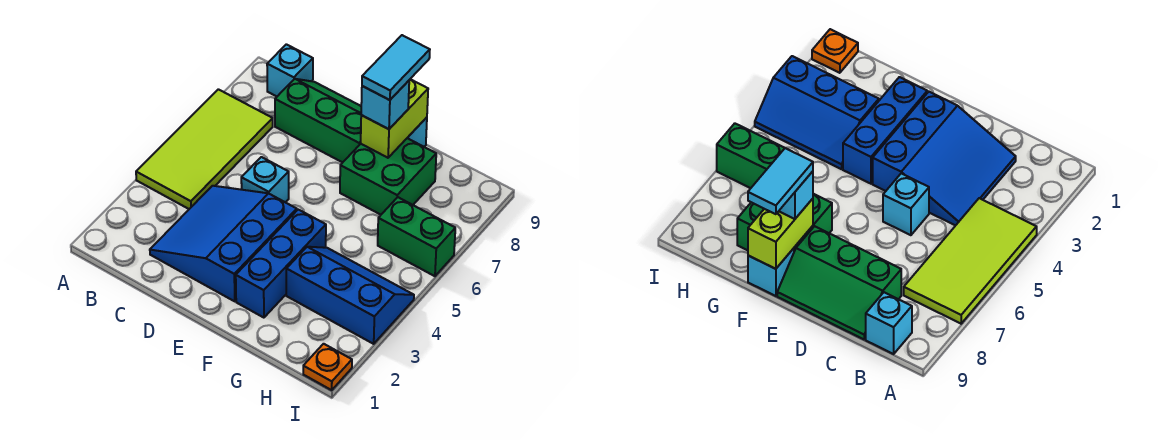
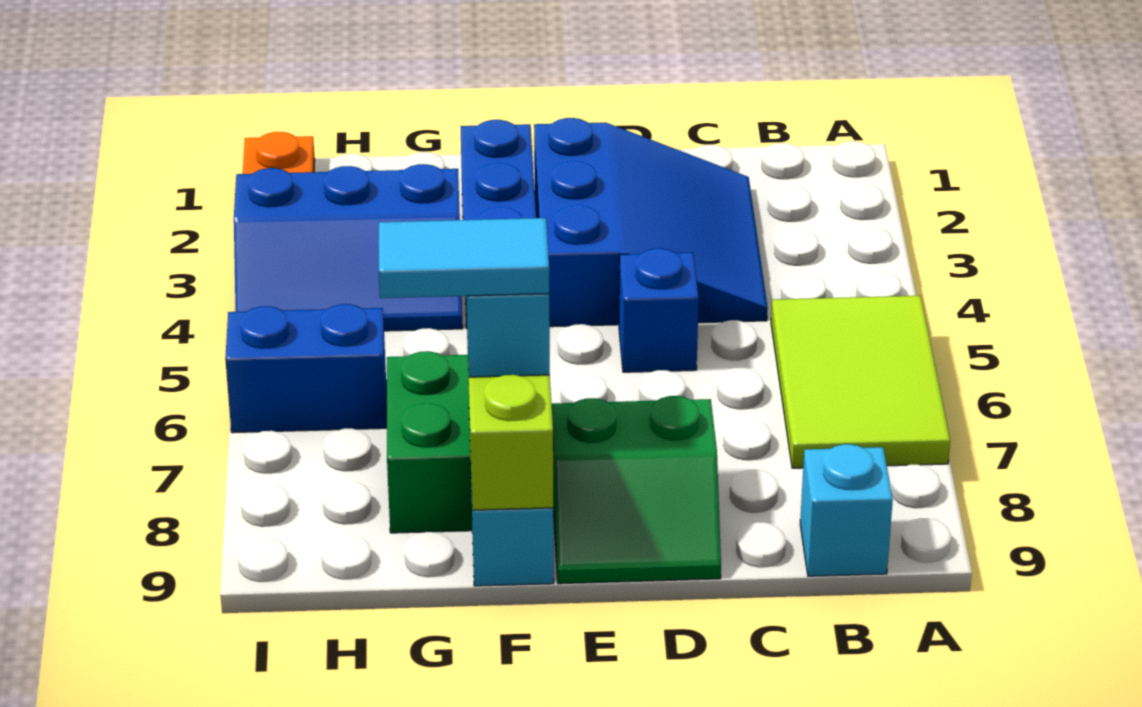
lime tile A4:B7 level 1 -> lime tile A5:B7 level 1
green slope C8:E9 level 1 top 8 -> green slope D8:E9 level 1 top 8
cyan brick D5 level 1 -> blue brick D5 level 1
cyan tile F8:F9 level 4 -> cyan tile F8:G8 level 4
green brick H6:I6 level 1 -> blue brick H6:I6 level 1

